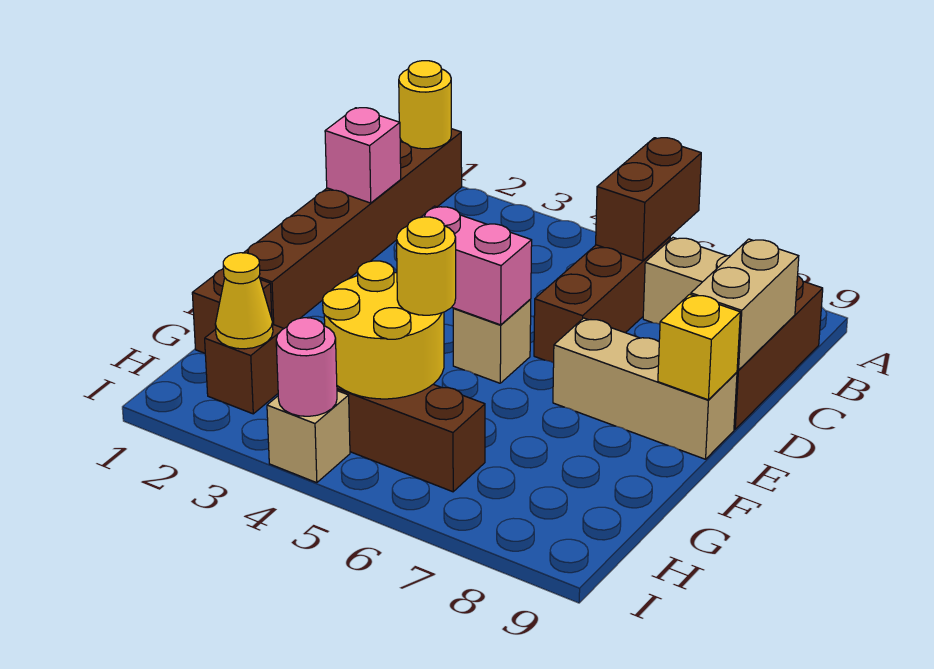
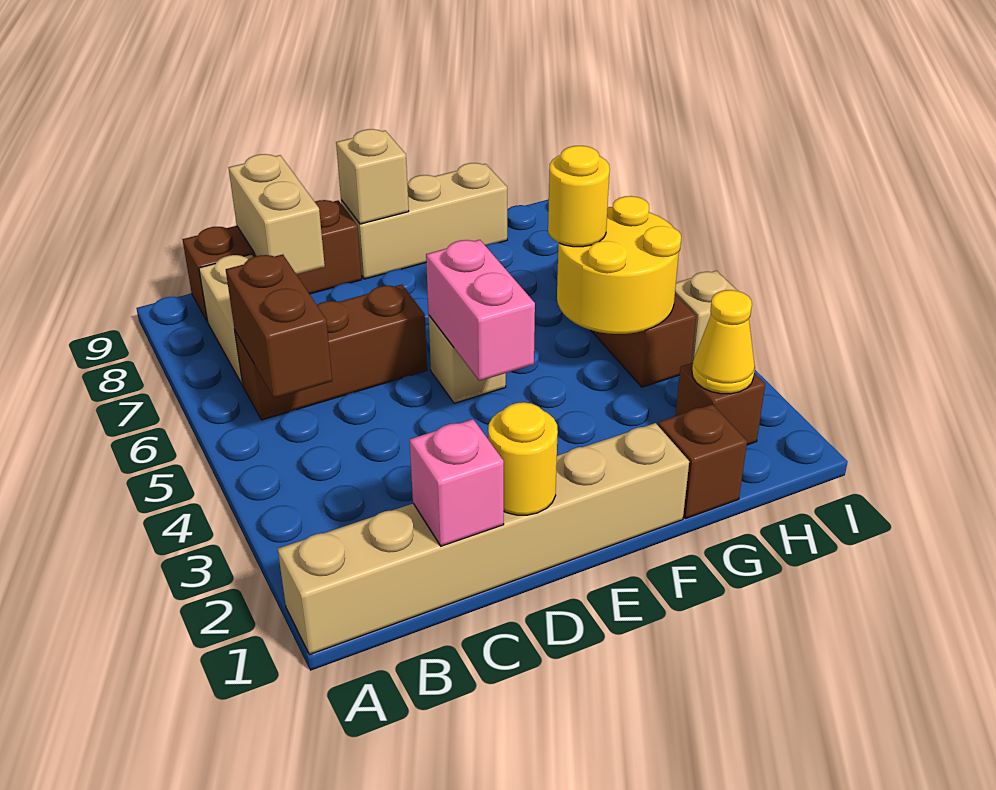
brown brick A1:F1 level 1 -> tan brick A1:F1 level 1
yellow round brick A1 level 2 -> yellow round brick D1 level 2
brown brick A6:B6 level 2 -> brown brick B5:B6 level 2
tan brick C9:D9 level 2 -> tan brick C8:C9 level 2
tan brick E7:E9 level 1 -> tan brick E9:G9 level 1
yellow brick E9 level 2 -> tan brick E9 level 2
pink round brick I4 level 2 -> none

